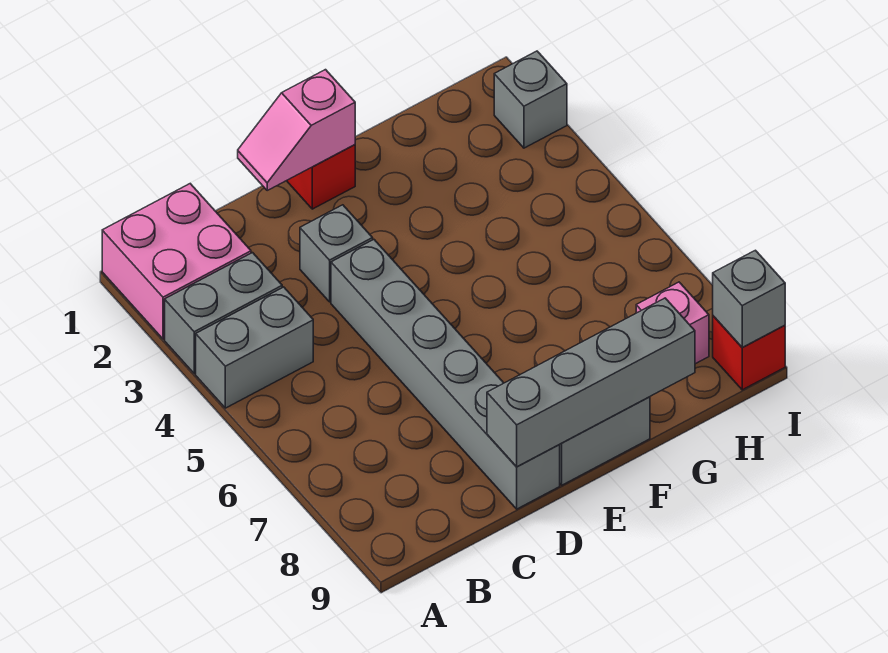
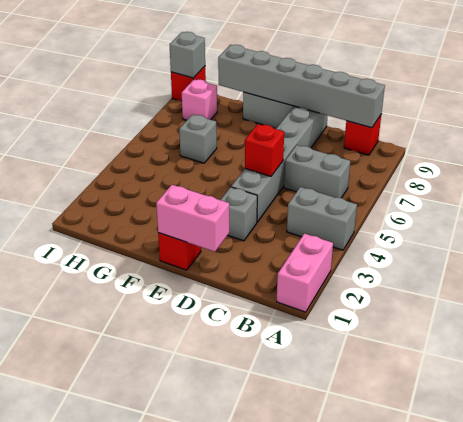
pink brick A1:B2 level 1 -> pink brick A1:A2 level 1
grey brick A3:B3 level 1 -> grey brick B6:C6 level 1
none -> red brick B9 level 1
pink slope D1:E1 level 2 top E -> pink brick D1:E1 level 2
none -> red brick D5 level 2
grey brick D9:G9 level 2 -> grey brick B9:G9 level 2
grey brick I2 level 1 -> grey brick G6 level 1

